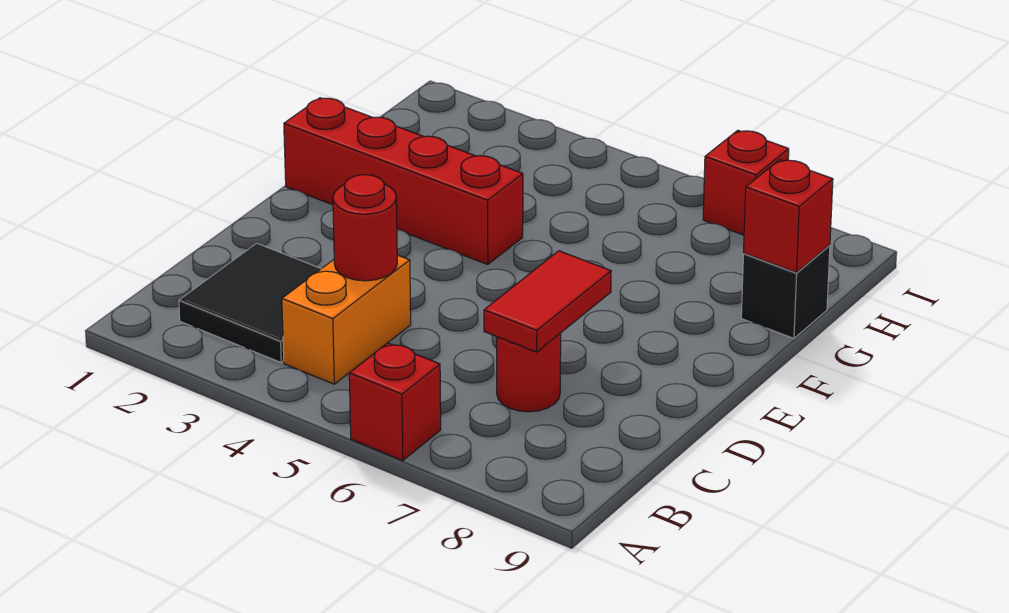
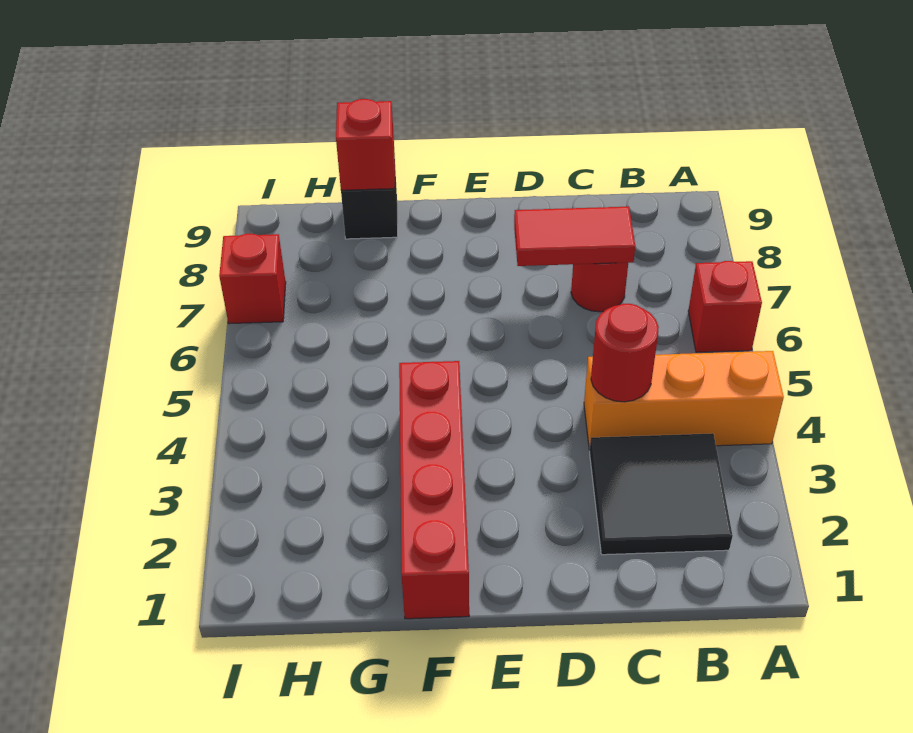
orange brick B4:C4 level 1 -> orange brick A4:C4 level 1

